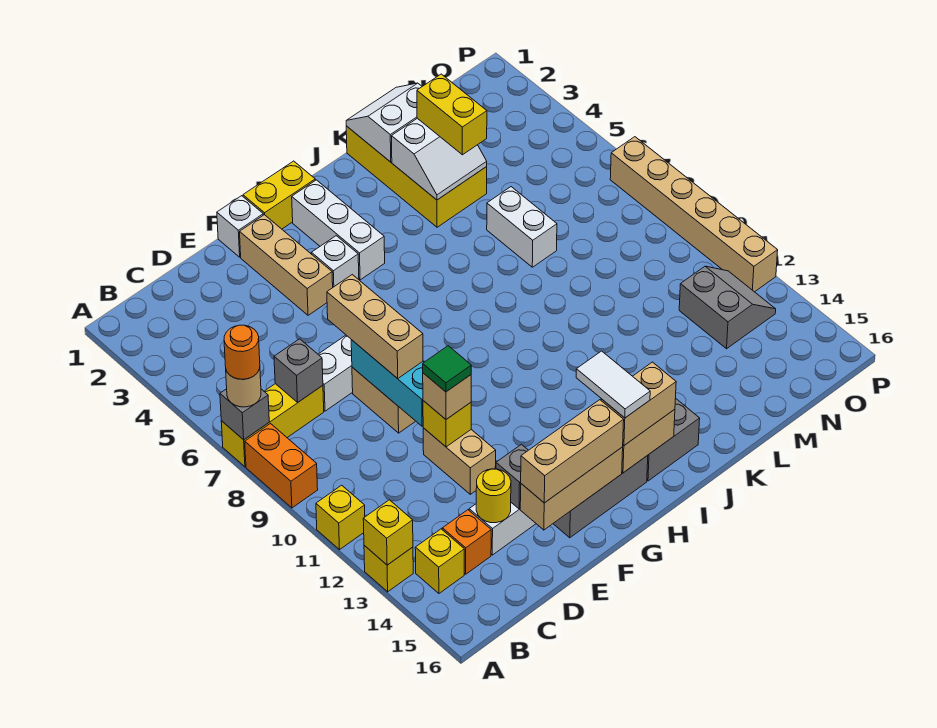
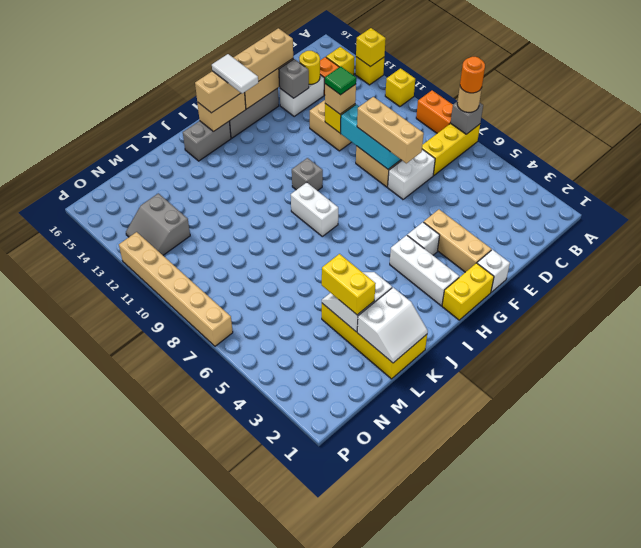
grey brick C7 level 2 -> grey brick H10 level 1
white brick L6:L7 level 1 -> white brick I8:I9 level 1

